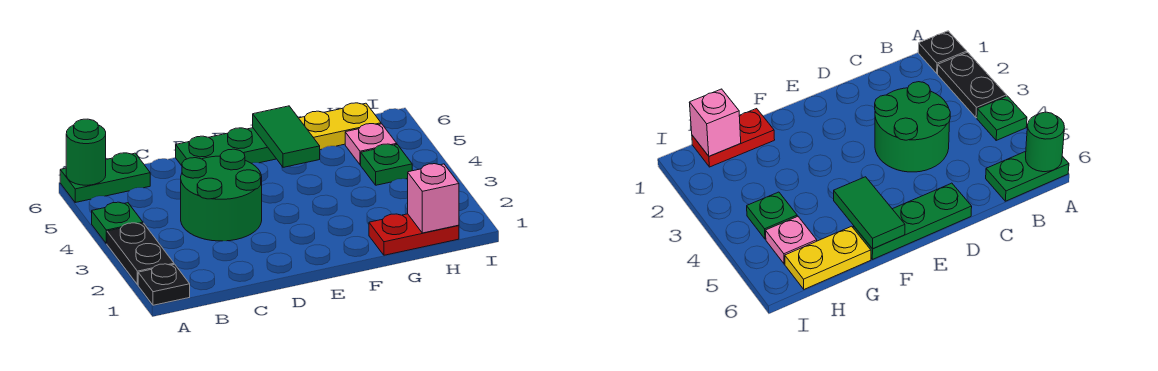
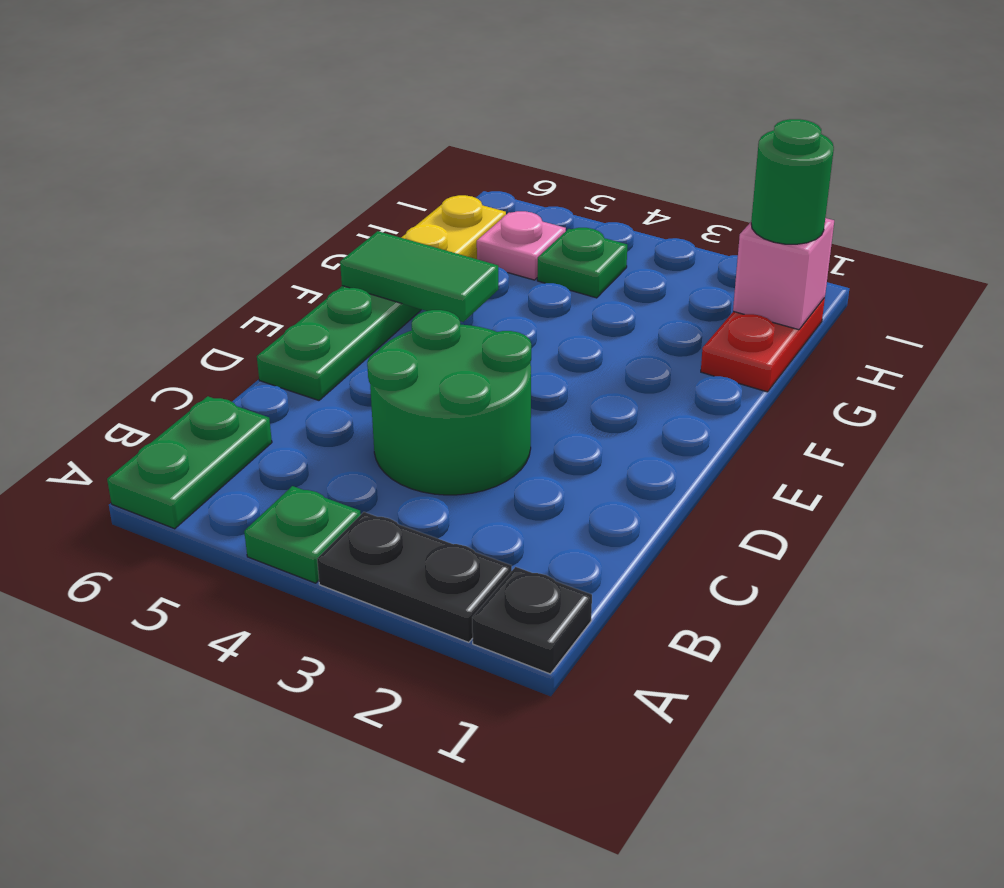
green round brick A6 level 2 -> green round brick H1 level 3

